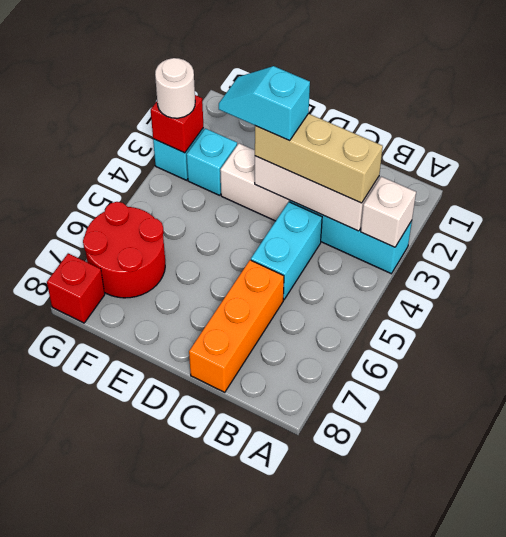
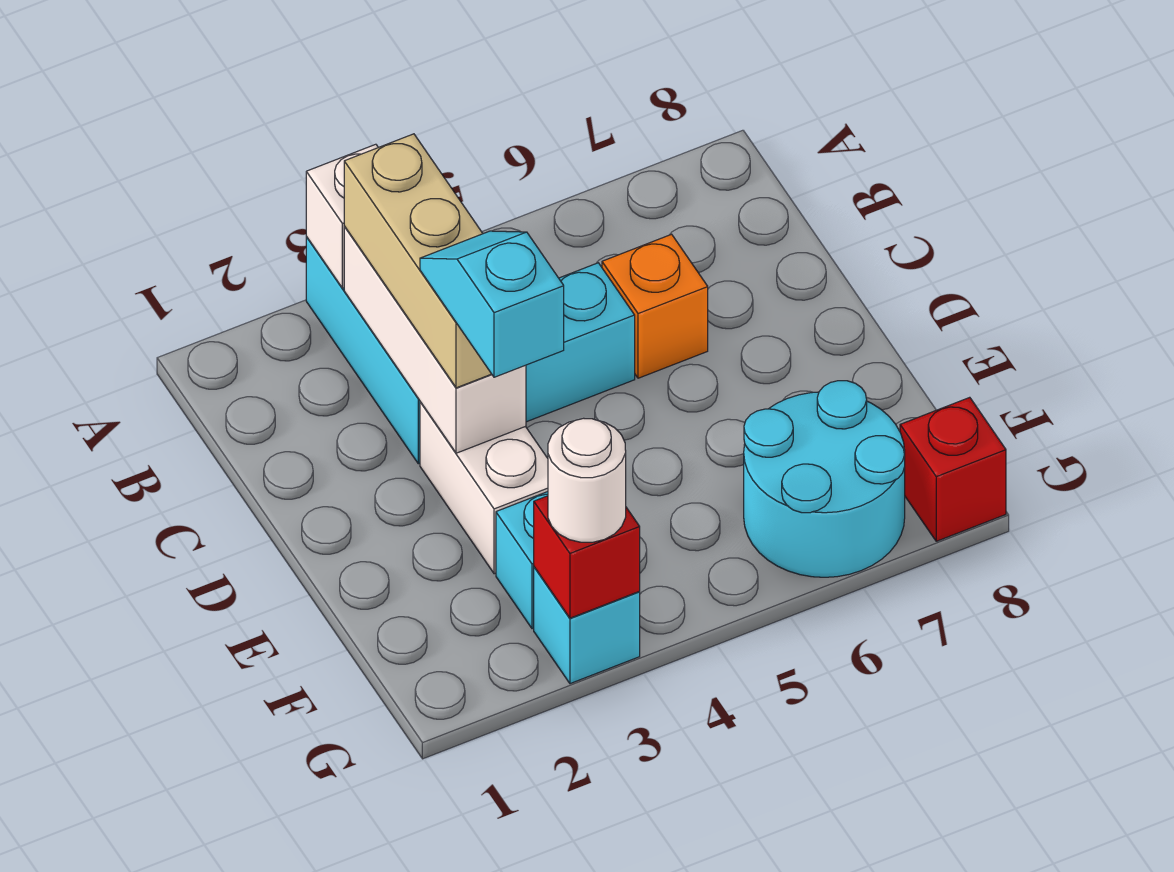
orange brick C6:C8 level 1 -> orange brick C6 level 1
cyan slope D3:E3 level 4 top D -> cyan slope D3:E3 level 4 top E
red round brick F6:G7 level 1 -> cyan round brick F6:G7 level 1

